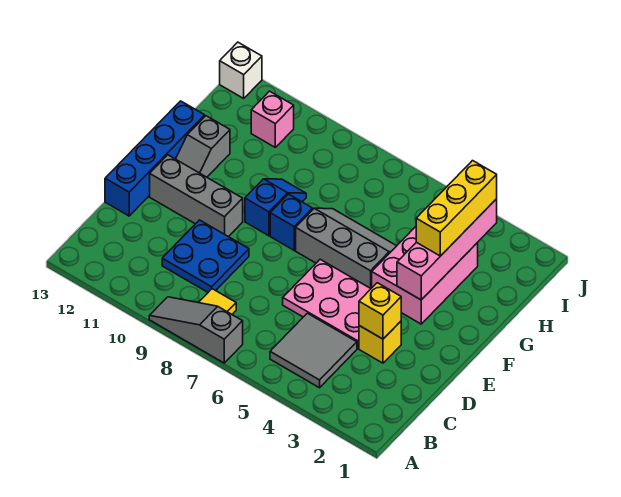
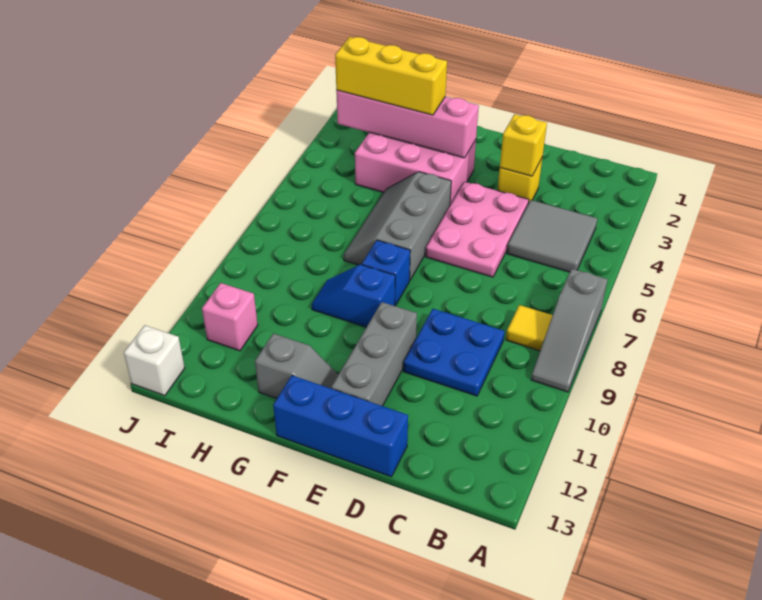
blue brick D13:G13 level 1 -> blue brick D13:F13 level 1

